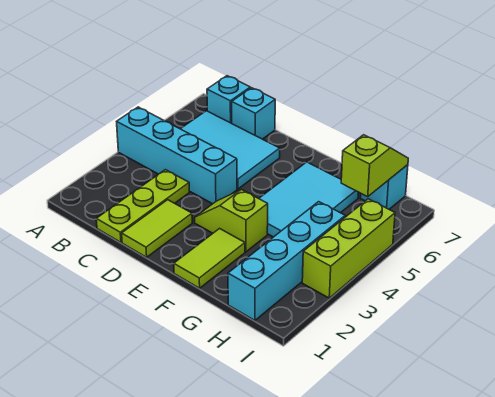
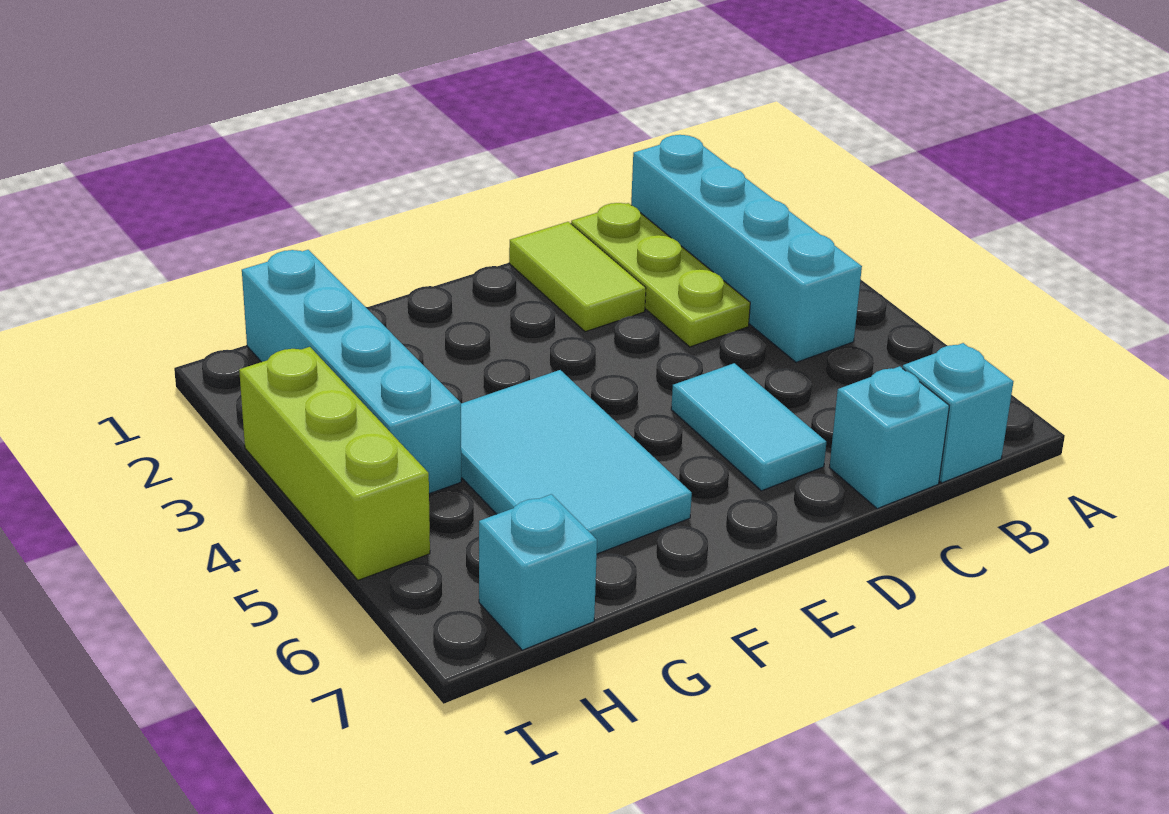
cyan brick A4:D4 level 1 -> cyan brick B1:B4 level 1
cyan tile B5:D6 level 1 -> cyan tile D5:D6 level 1
lime slope E3:F3 level 1 top F -> none
lime tile F1:F2 level 1 -> none
lime slope H6:H7 level 2 top 6 -> none

